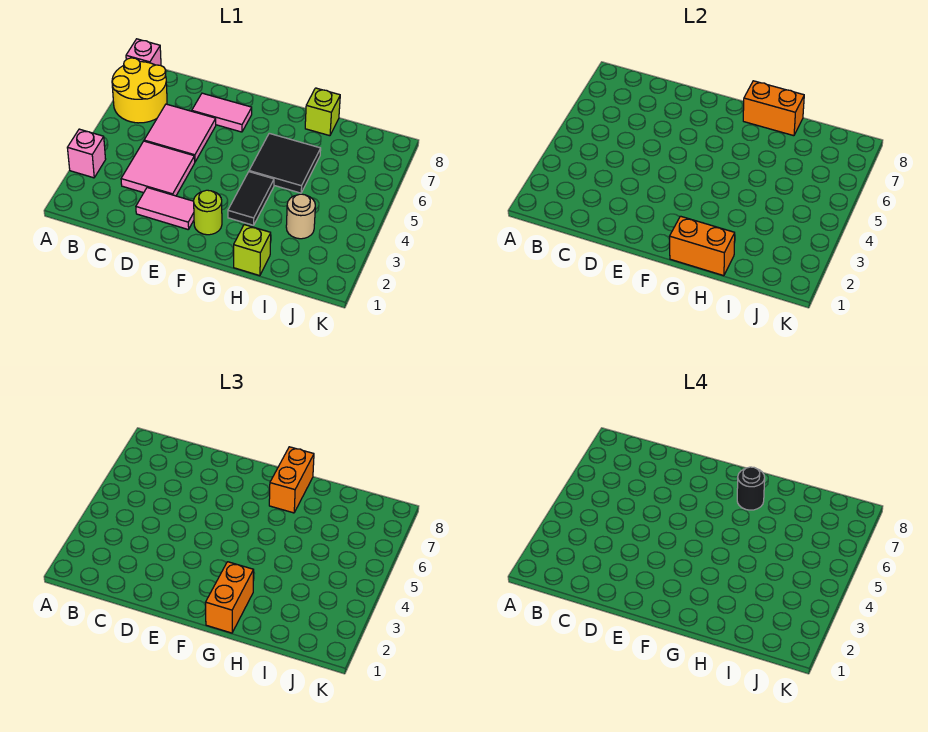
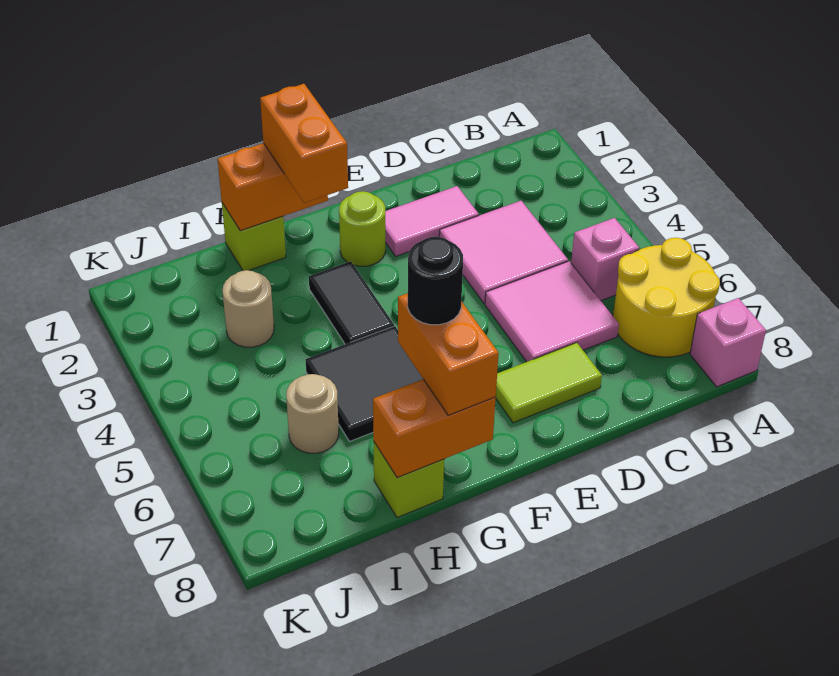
pink brick A3 level 1 -> pink brick B5 level 1
pink tile D7:E7 level 1 -> lime tile D7:E7 level 1
none -> tan round brick I6 level 1

